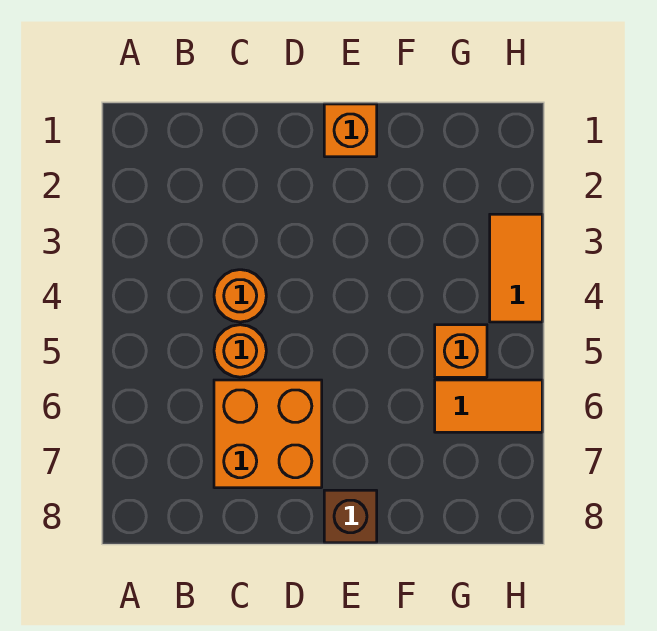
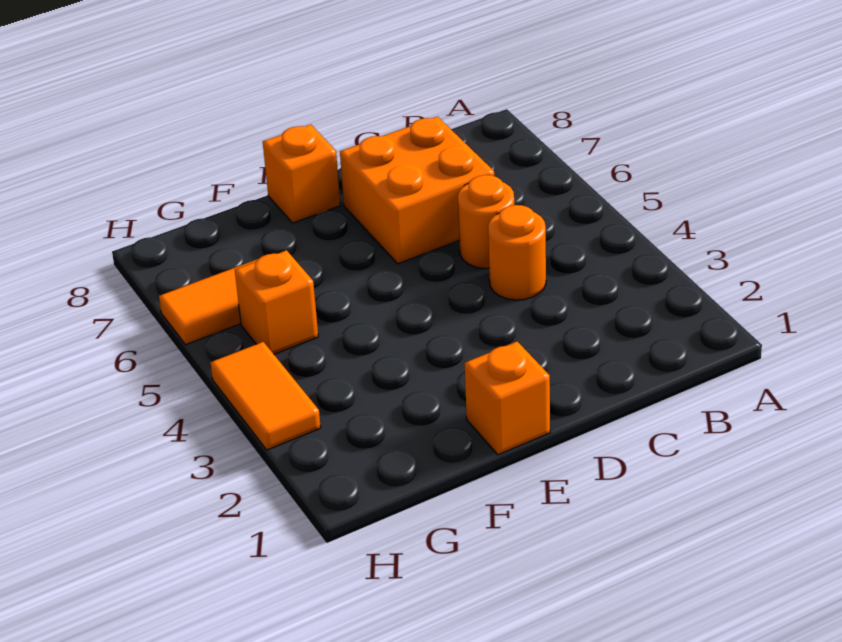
brown brick E8 level 1 -> orange brick E8 level 1

